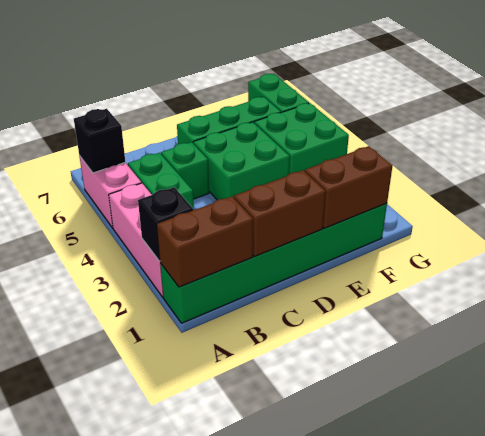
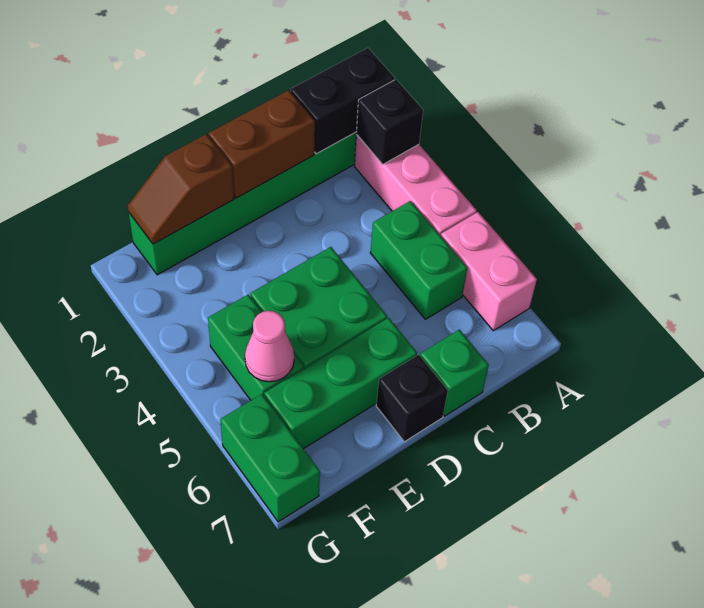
brown brick A1:B1 level 2 -> black brick A1:B1 level 2
black brick A6 level 2 -> black brick D7 level 1
green brick C5 level 1 -> green brick C7 level 1
brown brick E1:F1 level 2 -> brown slope E1:F1 level 2 top E
green brick F4:G5 level 1 -> green brick F4:F5 level 1
none -> pink cone F5 level 2

